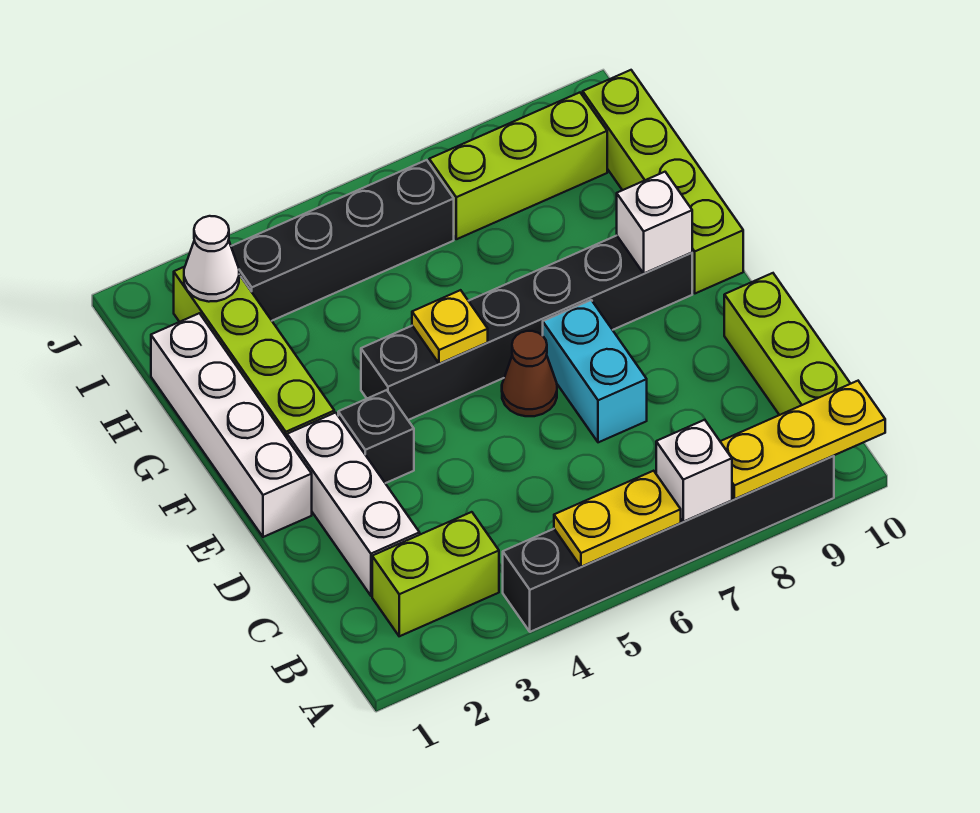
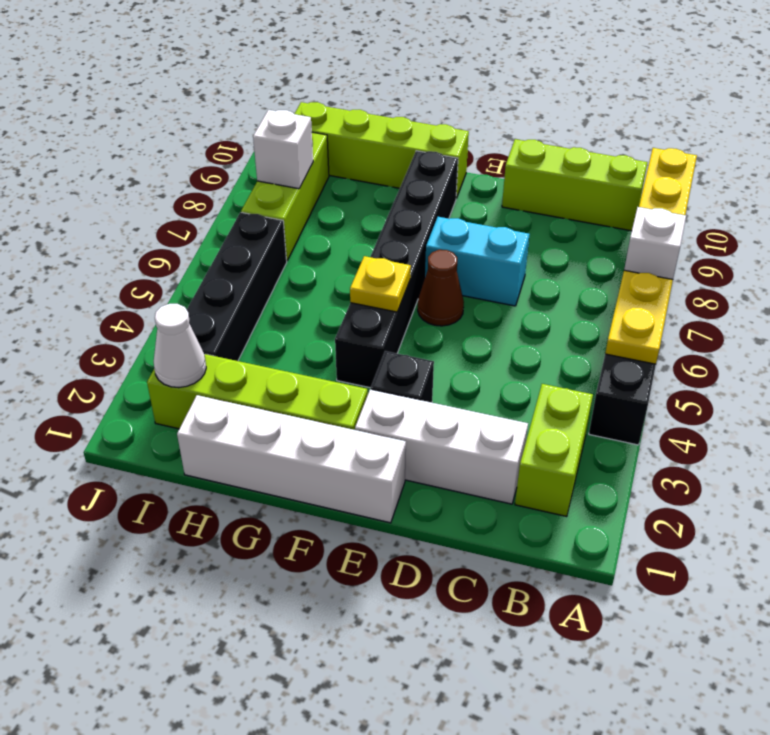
white brick F9 level 2 -> white brick I8 level 2

